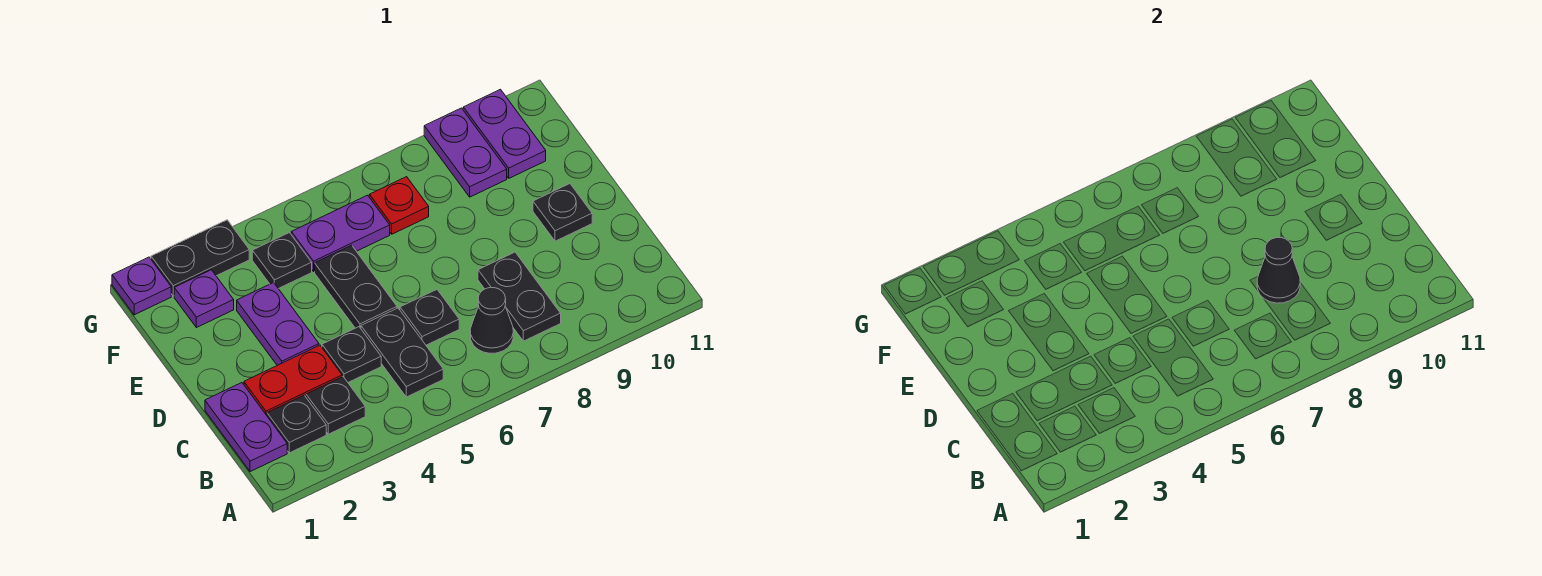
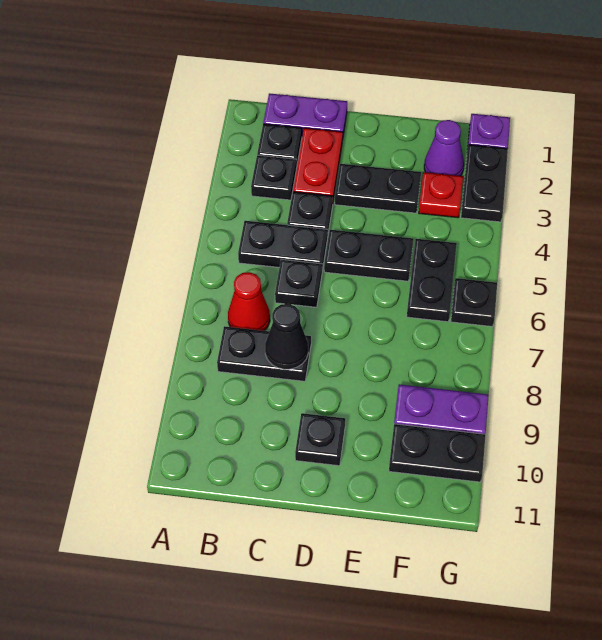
black cone B7 level 1 -> red cone B7 level 1
purple plate D3:E3 level 1 -> black plate D3:E3 level 1
purple plate F2 level 1 -> purple cone F2 level 1
black plate F4 level 1 -> black plate G6 level 1
purple plate F5:F6 level 1 -> black plate F5:F6 level 1
red plate F7 level 1 -> red plate F3 level 1
purple plate F10:G10 level 1 -> black plate F10:G10 level 1

